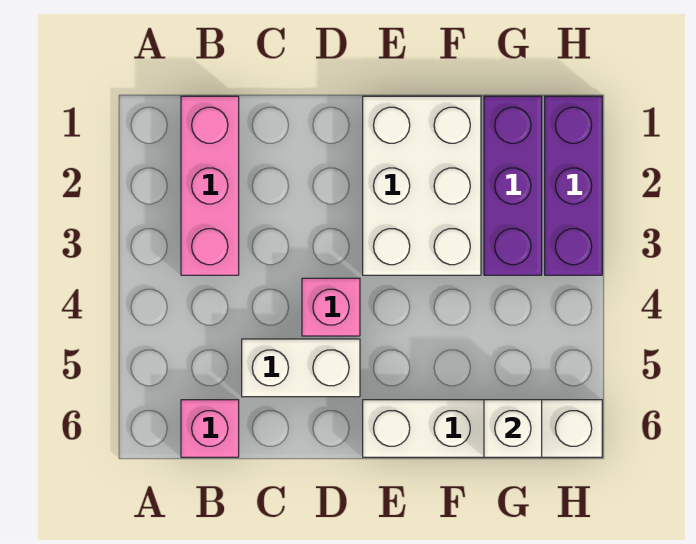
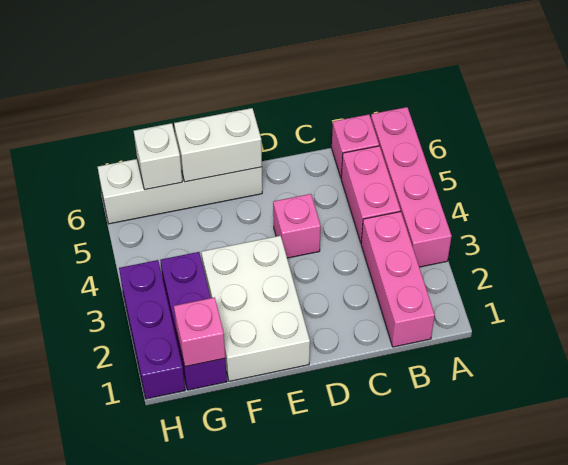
none -> pink brick A3:A6 level 1
none -> pink brick B4:B5 level 1
white brick C5:D5 level 1 -> white brick E6:F6 level 2
none -> pink brick G1 level 2

